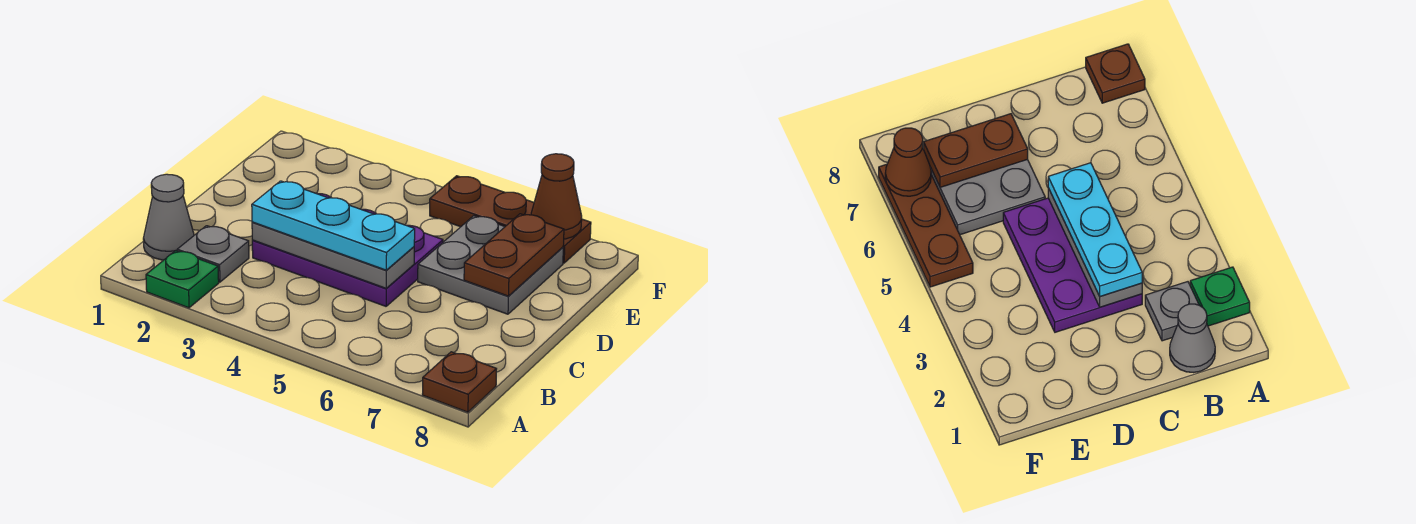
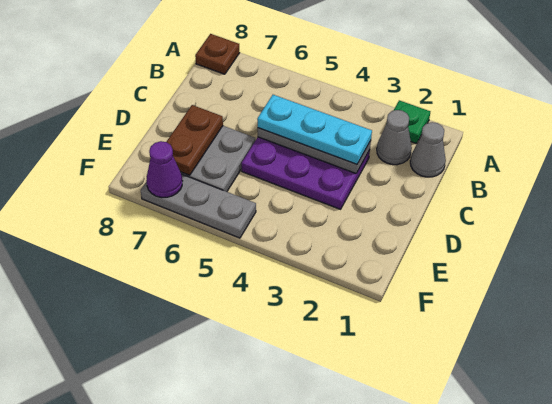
grey plate B2 level 1 -> grey cone B2 level 1
brown plate F5:F7 level 1 -> grey plate F5:F7 level 1
brown cone F7 level 2 -> purple cone F7 level 2

